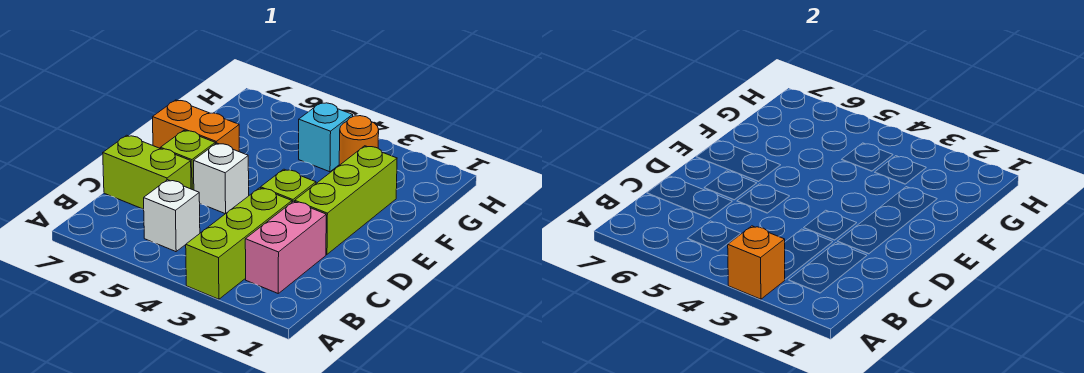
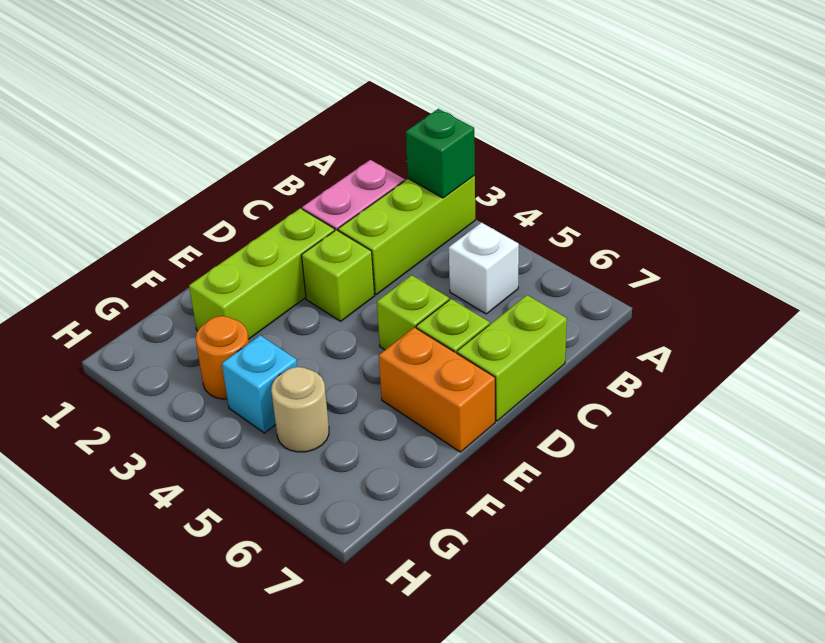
orange brick A3 level 2 -> green brick A3 level 2
lime brick C6:C7 level 1 -> lime brick C7:D7 level 1
white brick D5 level 1 -> lime brick D5 level 1
none -> tan round brick G5 level 1

